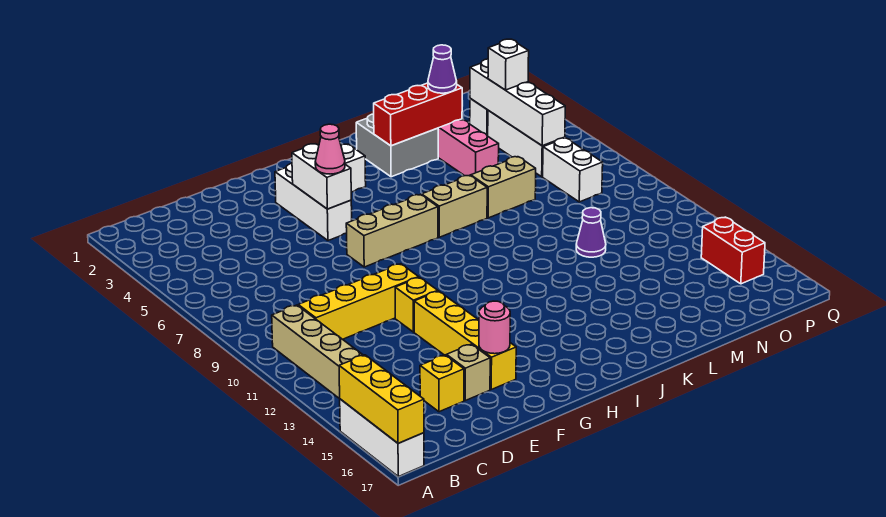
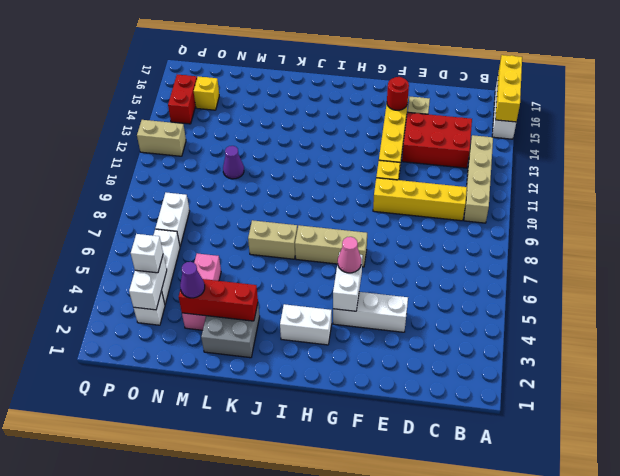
none -> red brick C13:E14 level 1
yellow brick D15 level 1 -> yellow brick O15 level 1
pink round brick F15 level 2 -> red round brick F15 level 2
white brick G3:G5 level 1 -> white brick E4:G4 level 1
tan brick L7:M7 level 1 -> tan brick P12:Q12 level 1
white brick O3:O6 level 2 -> white brick O3:O4 level 2

